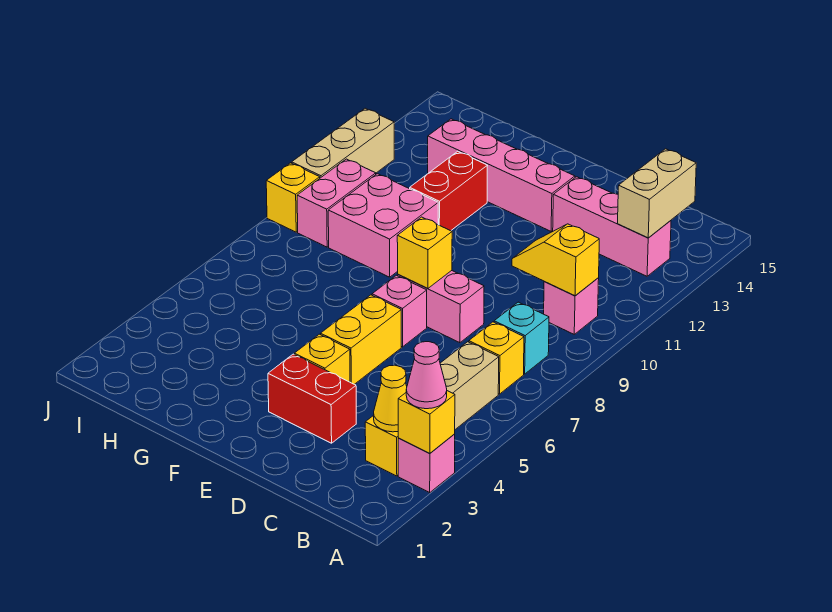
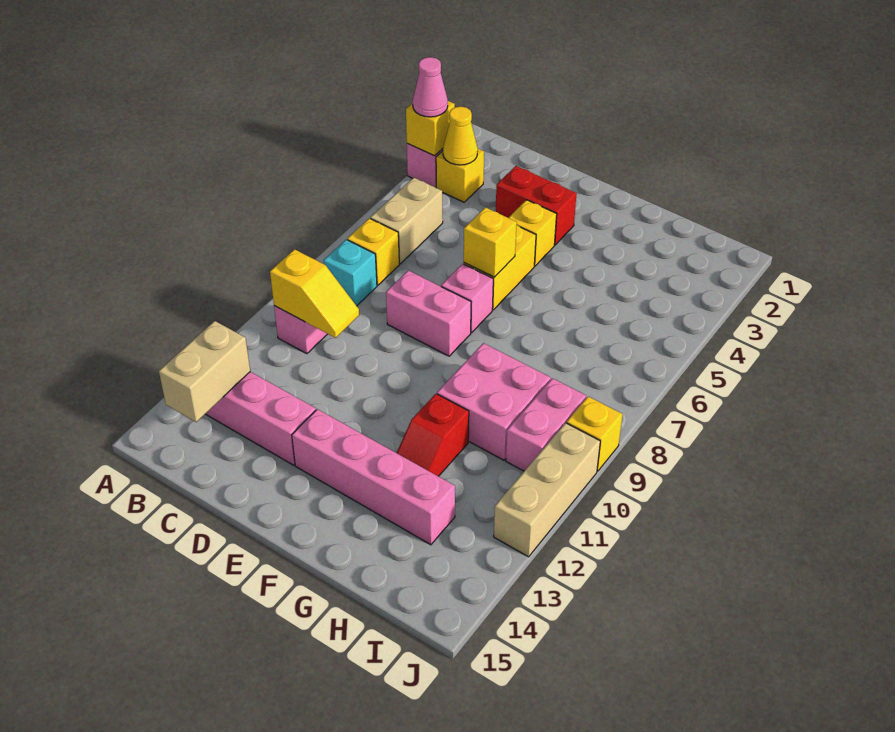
yellow brick E8 level 2 -> yellow brick E6 level 2
red brick G11:G12 level 1 -> red slope G11:G12 level 1 top 11

